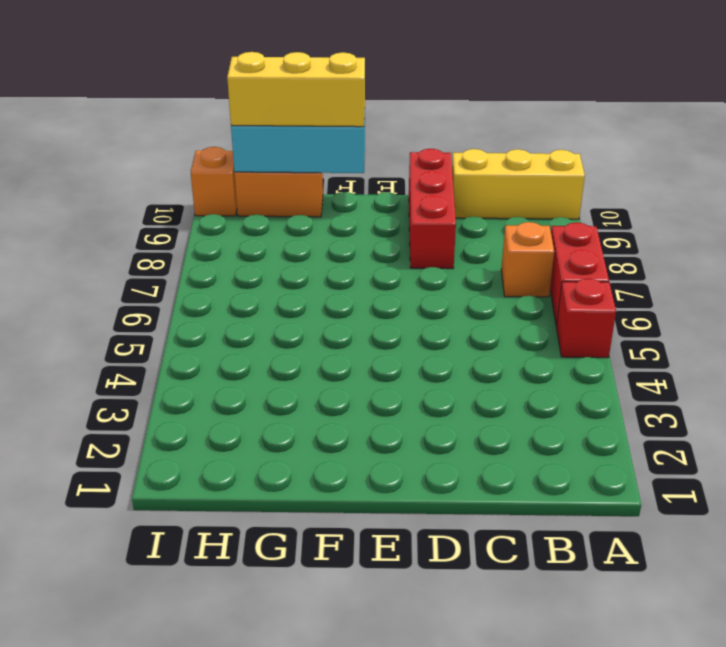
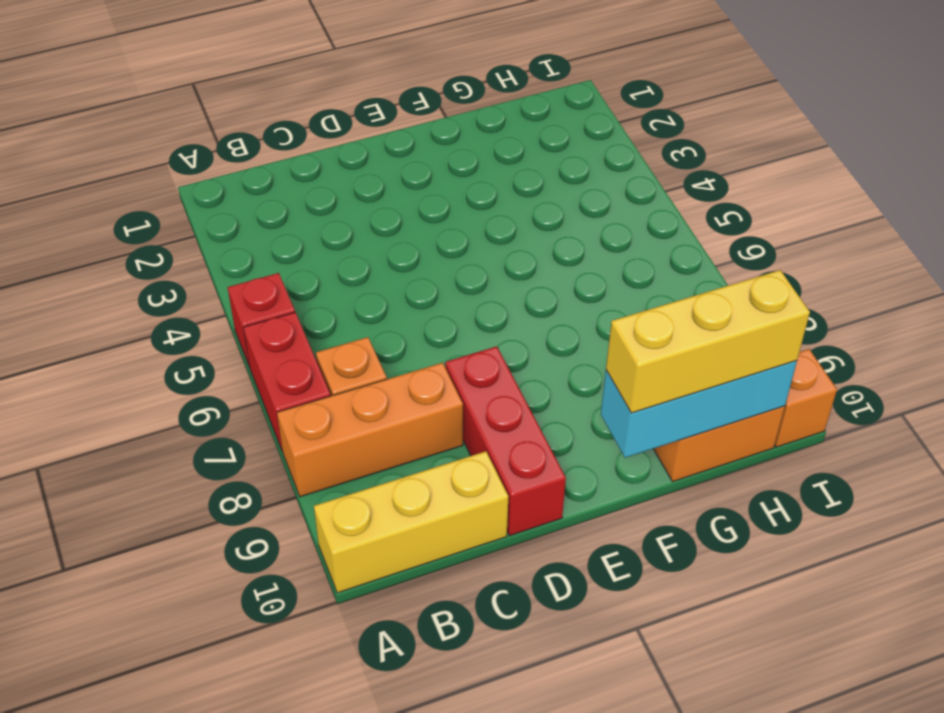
none -> orange brick A8:C8 level 1

